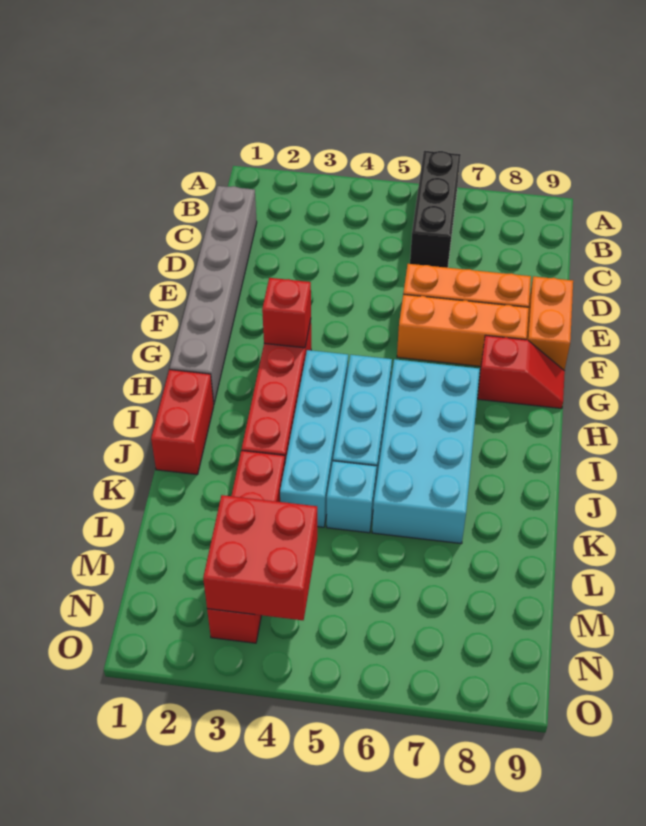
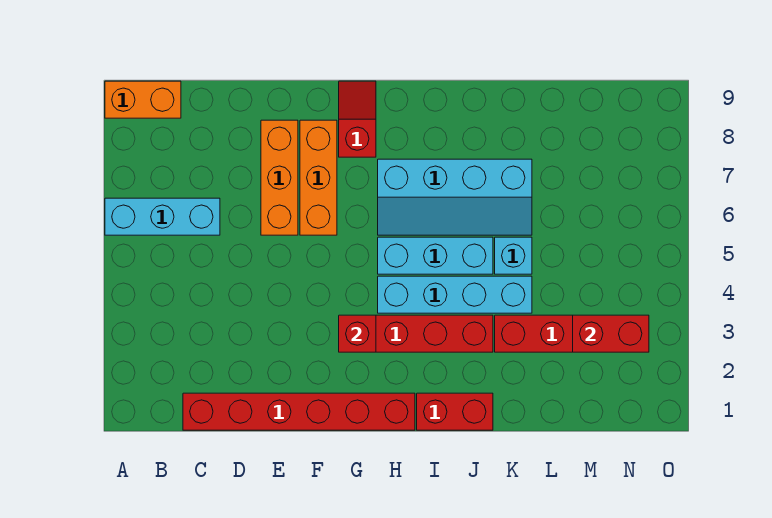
black brick A6:C6 level 1 -> cyan brick A6:C6 level 1
grey brick C1:H1 level 1 -> red brick C1:H1 level 1
orange brick E9:F9 level 1 -> orange brick A9:B9 level 1
cyan brick H6:K7 level 1 -> cyan slope H6:K7 level 1 top 7
red brick M3:N4 level 2 -> red brick M3:N3 level 2

